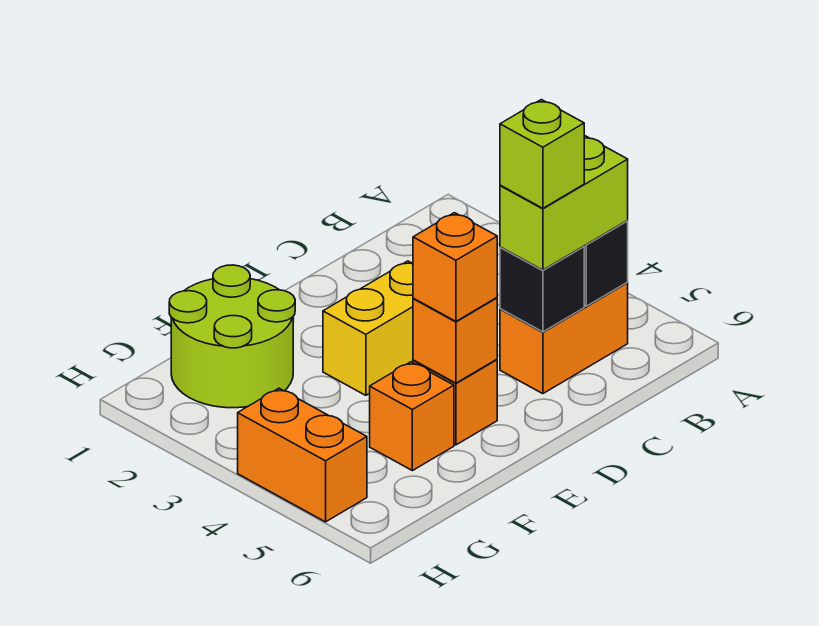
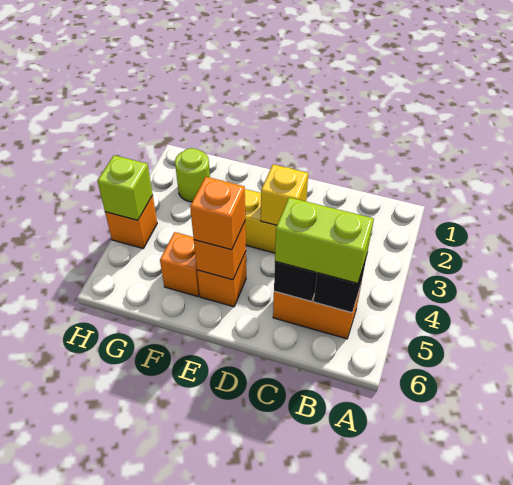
lime brick C5 level 4 -> lime brick H4 level 2
none -> yellow brick D3 level 2
lime round brick F1:G2 level 1 -> lime round brick G2 level 1
orange brick H4:H5 level 1 -> orange brick H4 level 1

